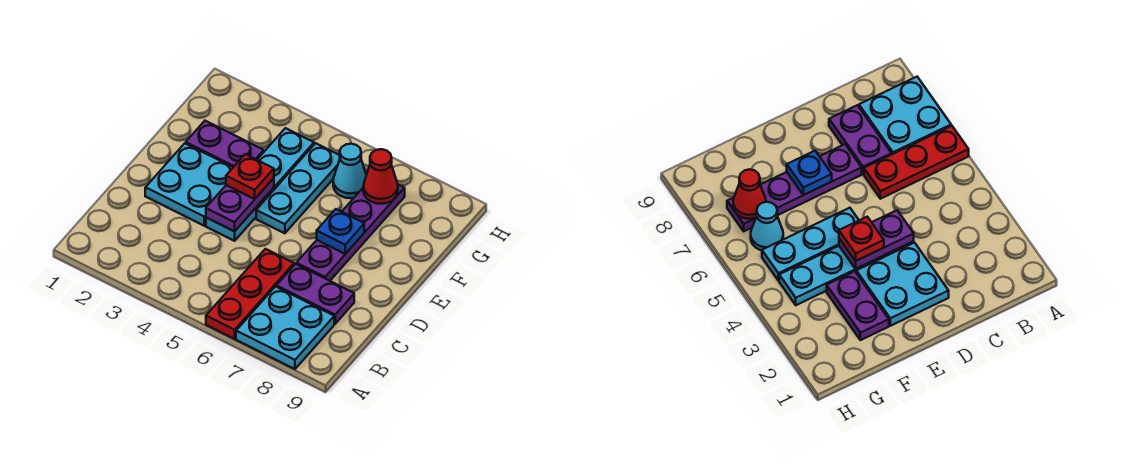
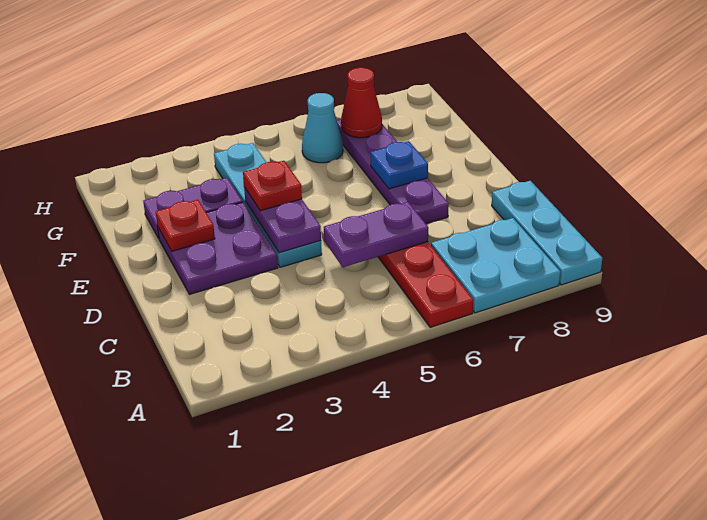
purple plate C7:C8 level 1 -> purple plate C5:C6 level 2
cyan plate D2:E3 level 1 -> purple plate D2:E3 level 1
none -> red plate E2 level 2
cyan plate E5:G5 level 1 -> cyan plate A9:C9 level 1

